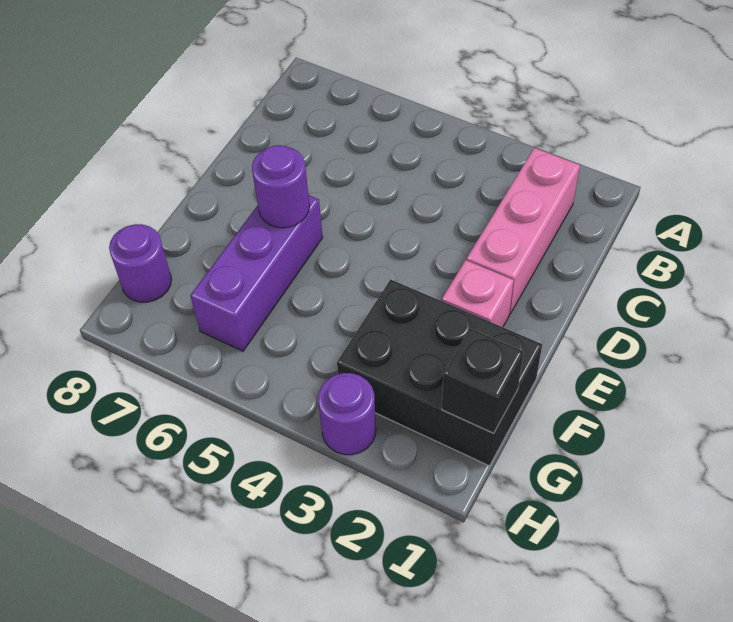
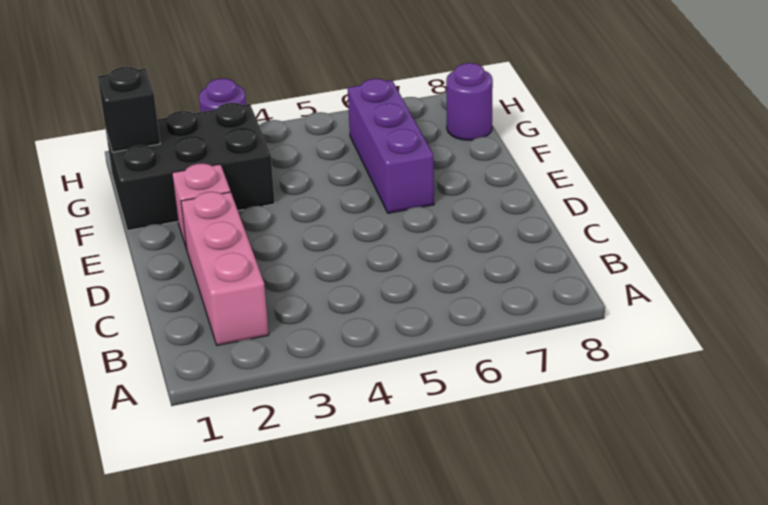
purple round brick E6 level 2 -> none

